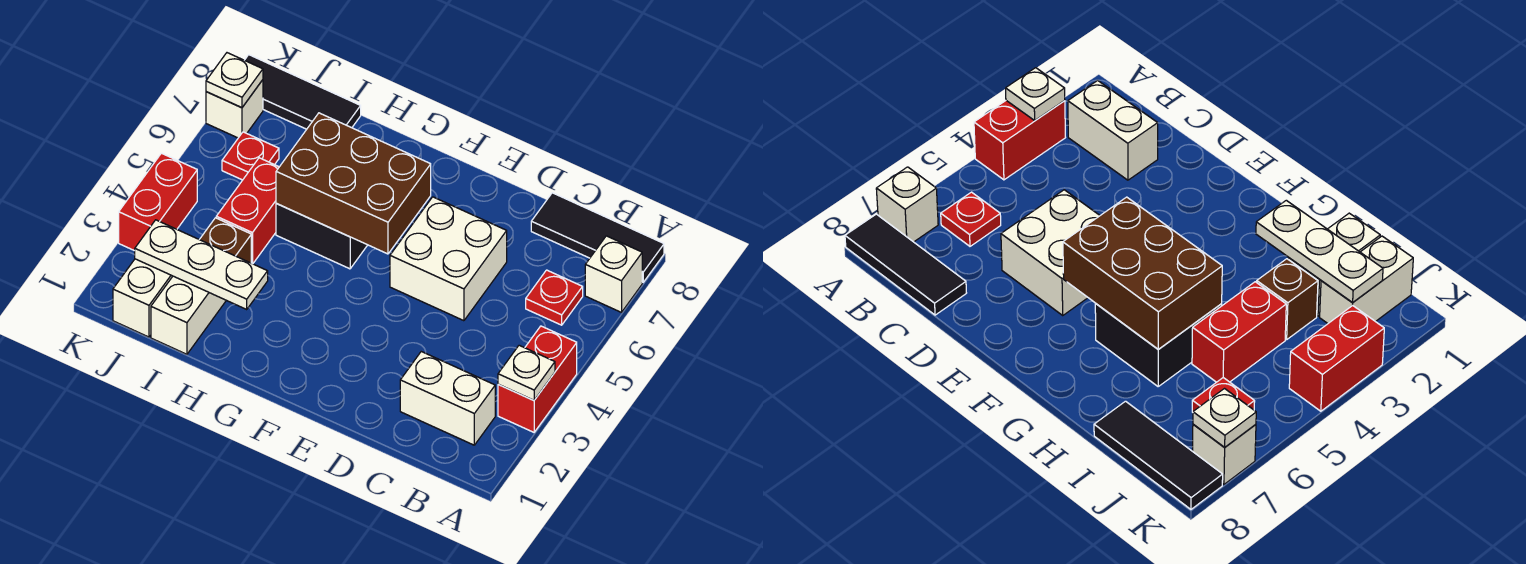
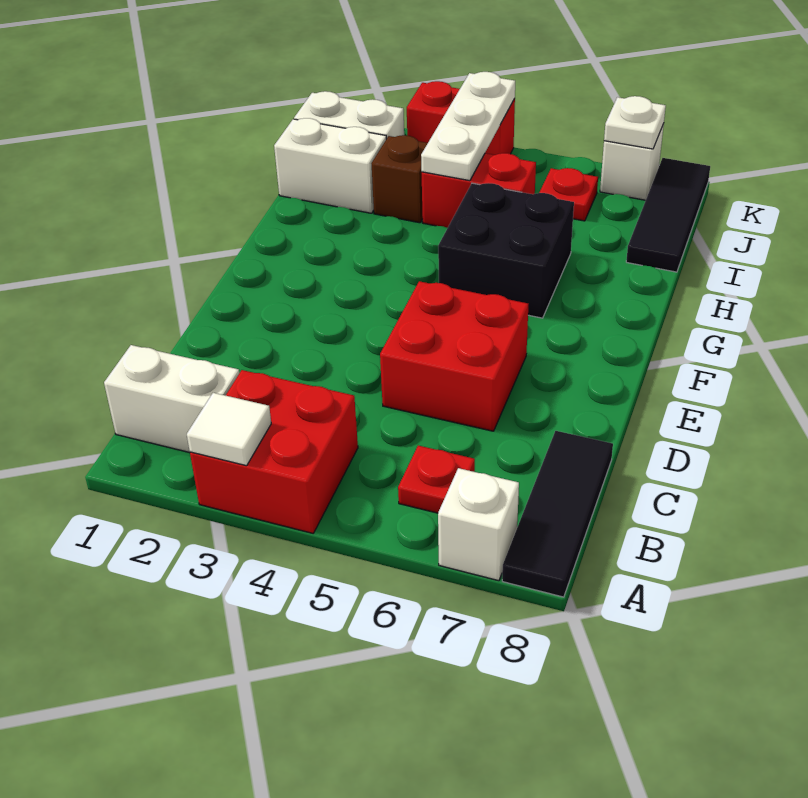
red brick A3:A4 level 1 -> red brick A3:B4 level 1
white plate A3 level 2 -> white tile A3 level 2
white brick B2:C2 level 1 -> white brick B1:B2 level 1
white brick D5:E6 level 1 -> red brick D5:E6 level 1
brown brick F5:H6 level 2 -> none
white plate H2:J2 level 2 -> white plate I4:K4 level 2

